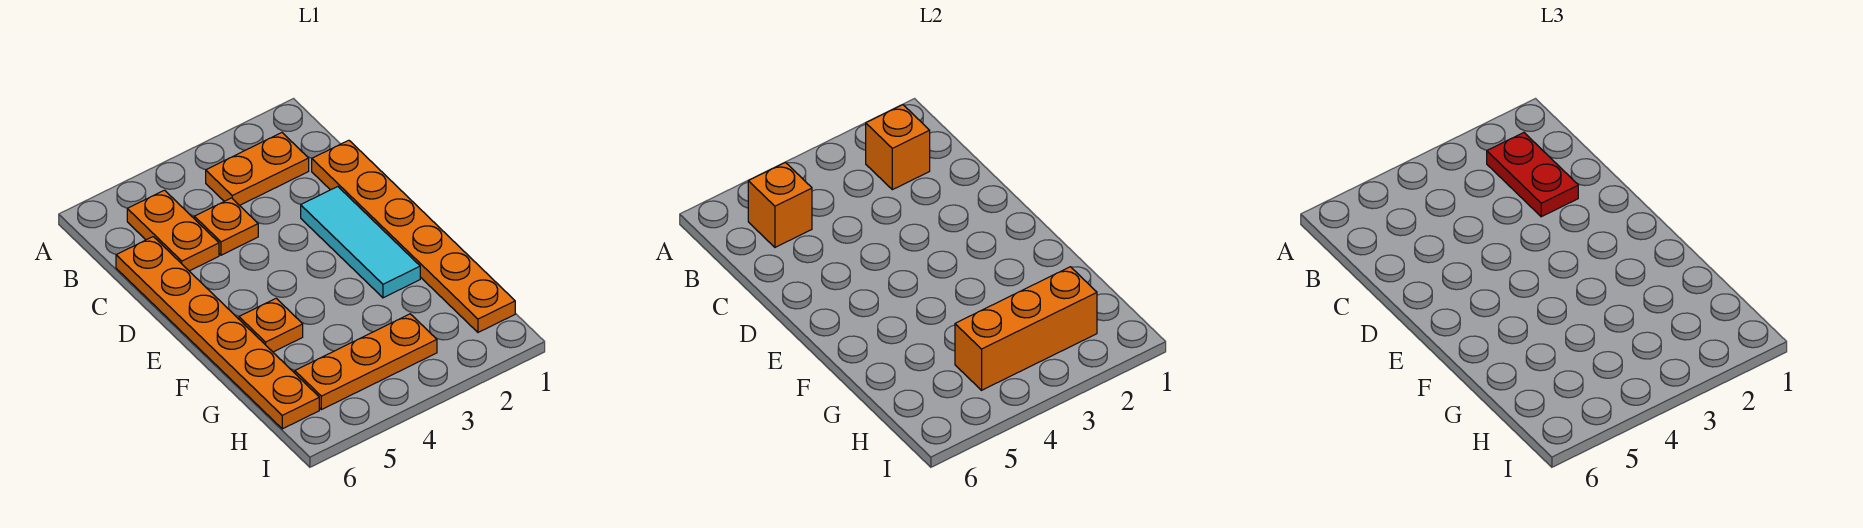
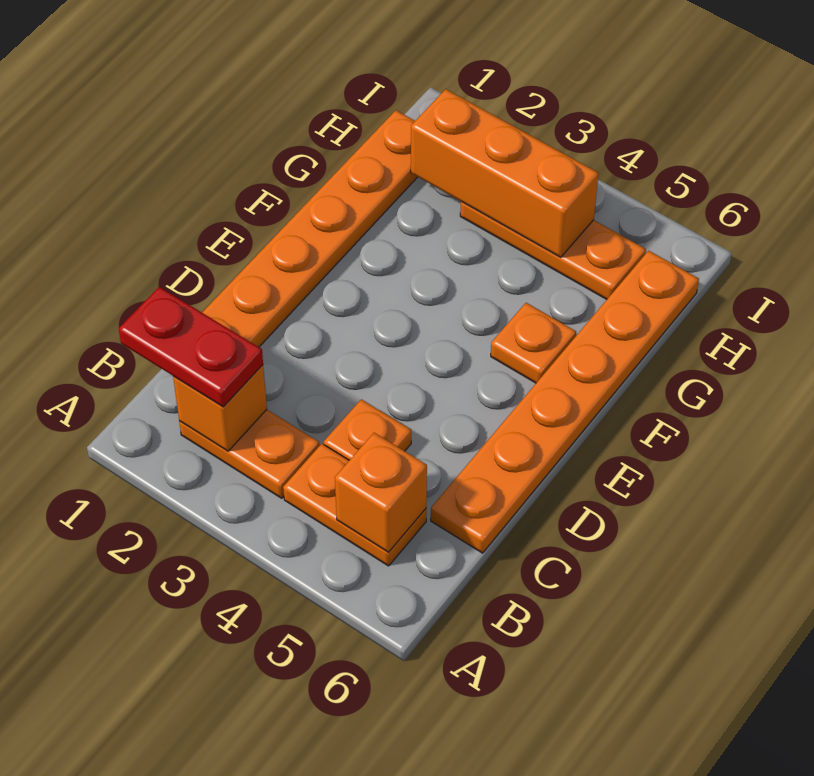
red plate B2:C2 level 3 -> red plate B1:B2 level 3
orange plate B5:C5 level 1 -> orange plate B4:B5 level 1
cyan tile D2:F2 level 1 -> none

